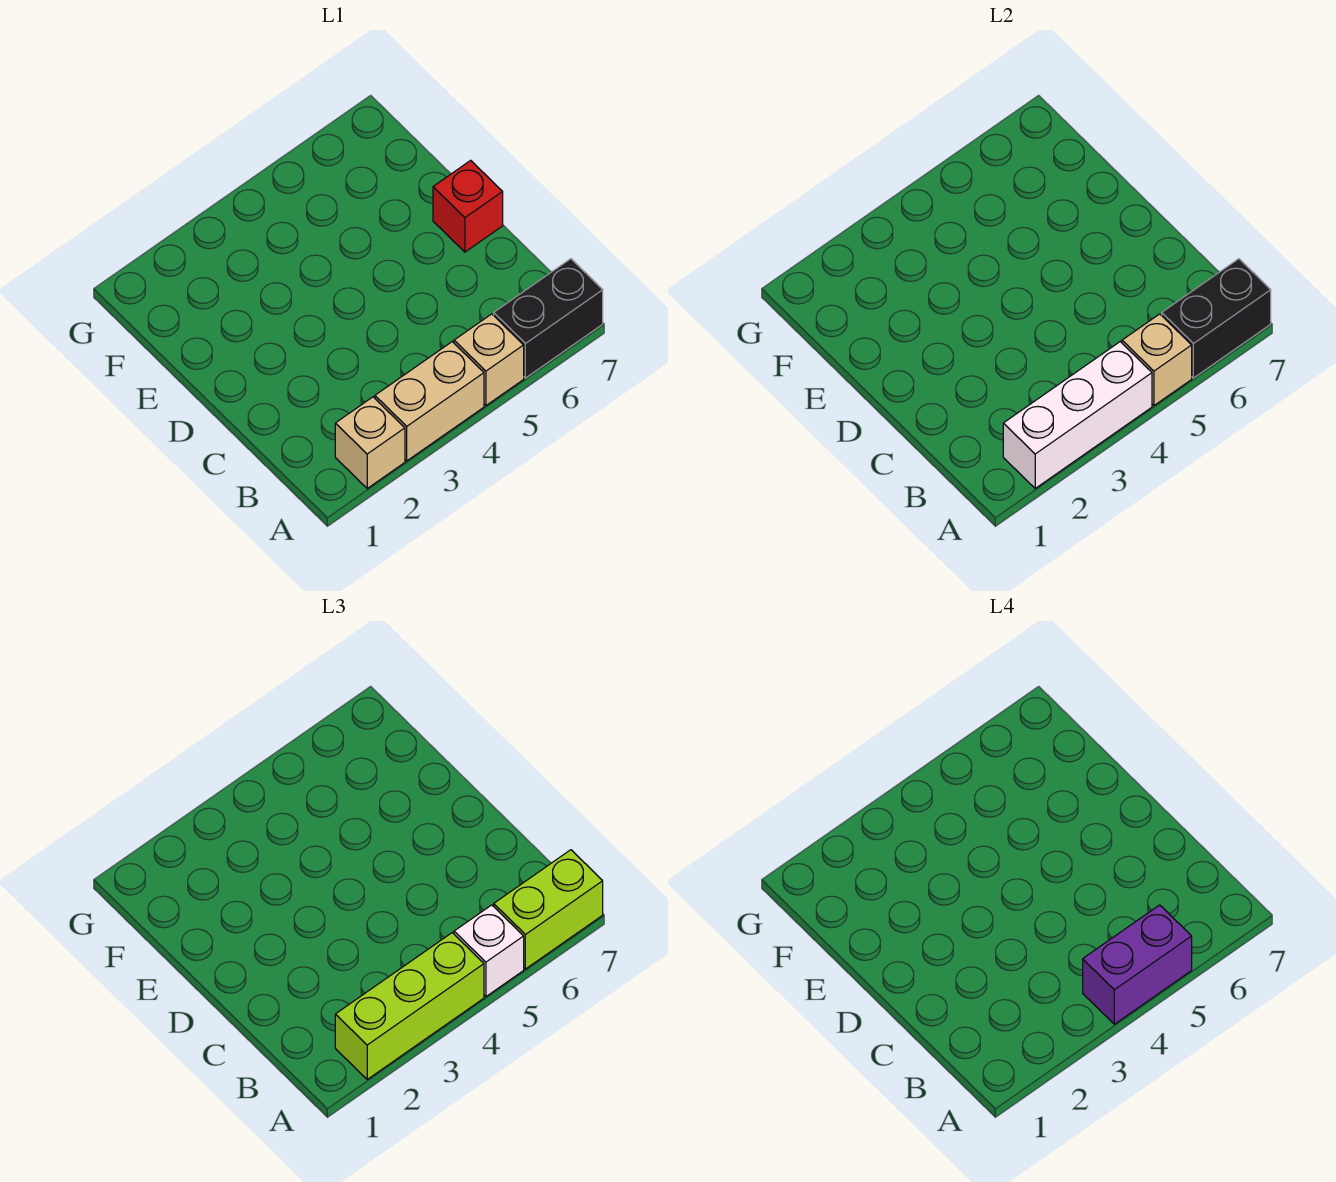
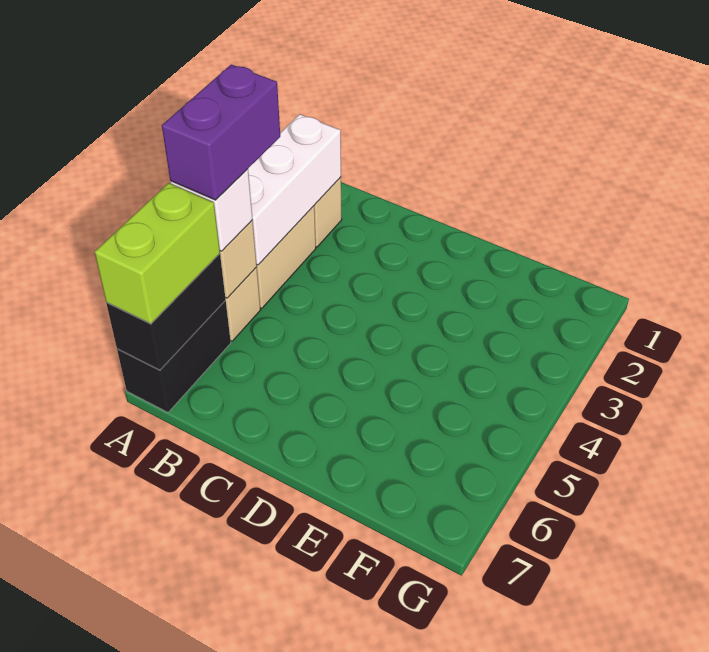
lime brick A2:A4 level 3 -> none
red brick D7 level 1 -> none

